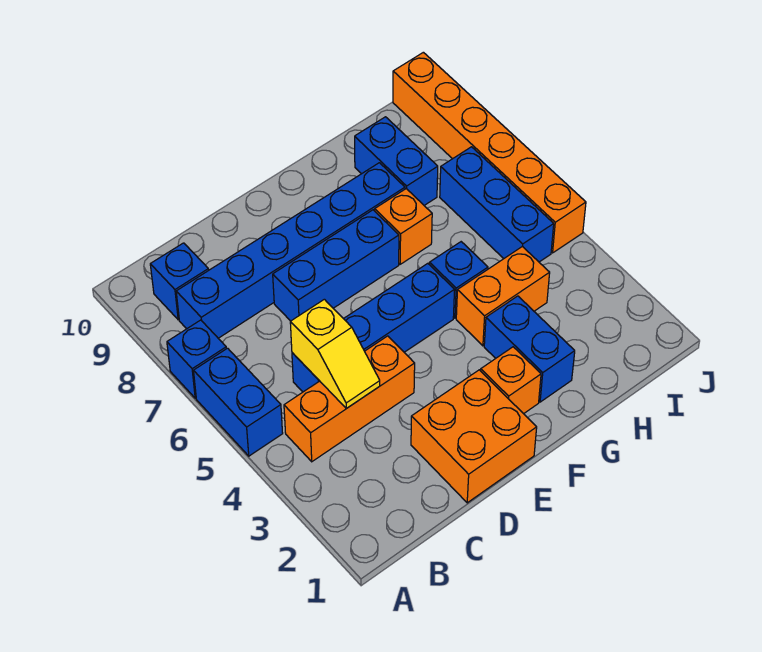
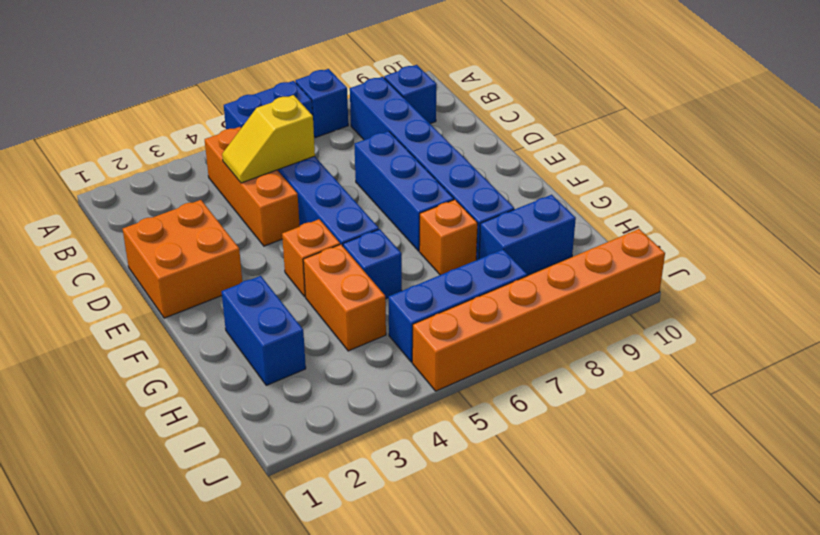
orange brick F2 level 1 -> orange brick F4 level 1
blue brick G2:G3 level 1 -> blue brick G2:H2 level 1

